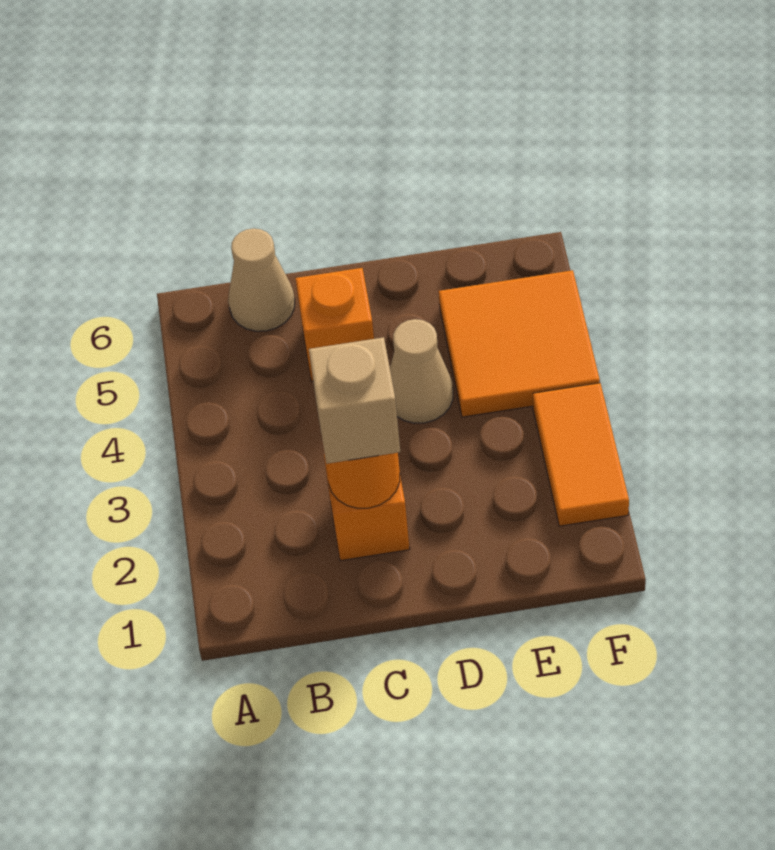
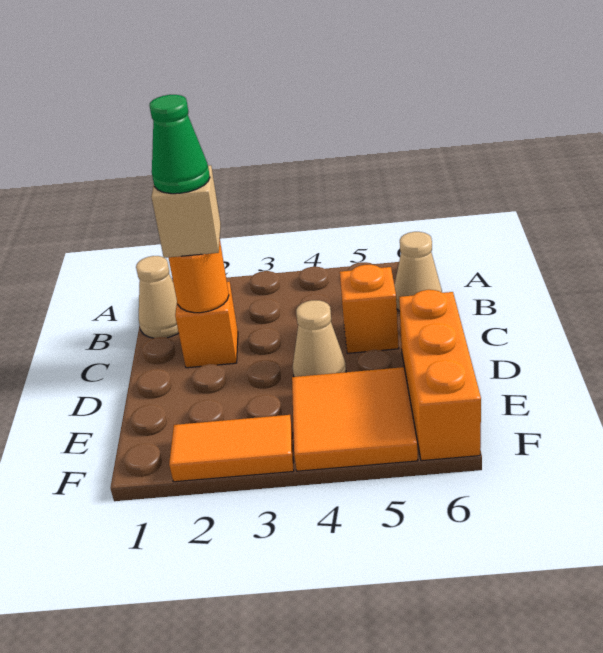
none -> tan cone B1 level 1
none -> green cone C2 level 4
none -> orange brick D6:F6 level 1

